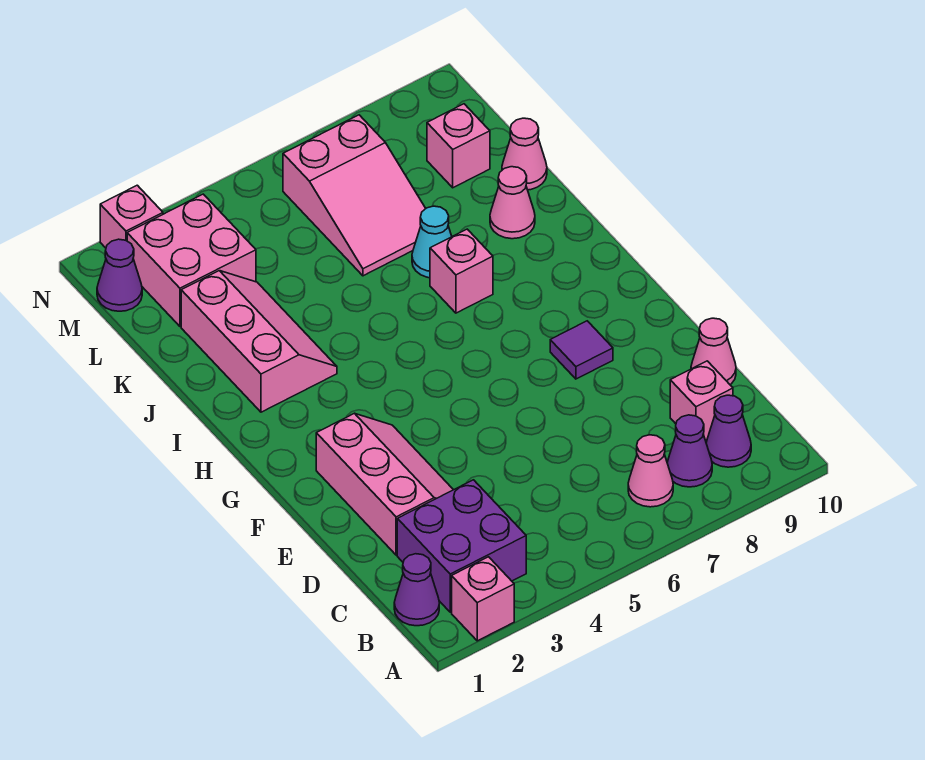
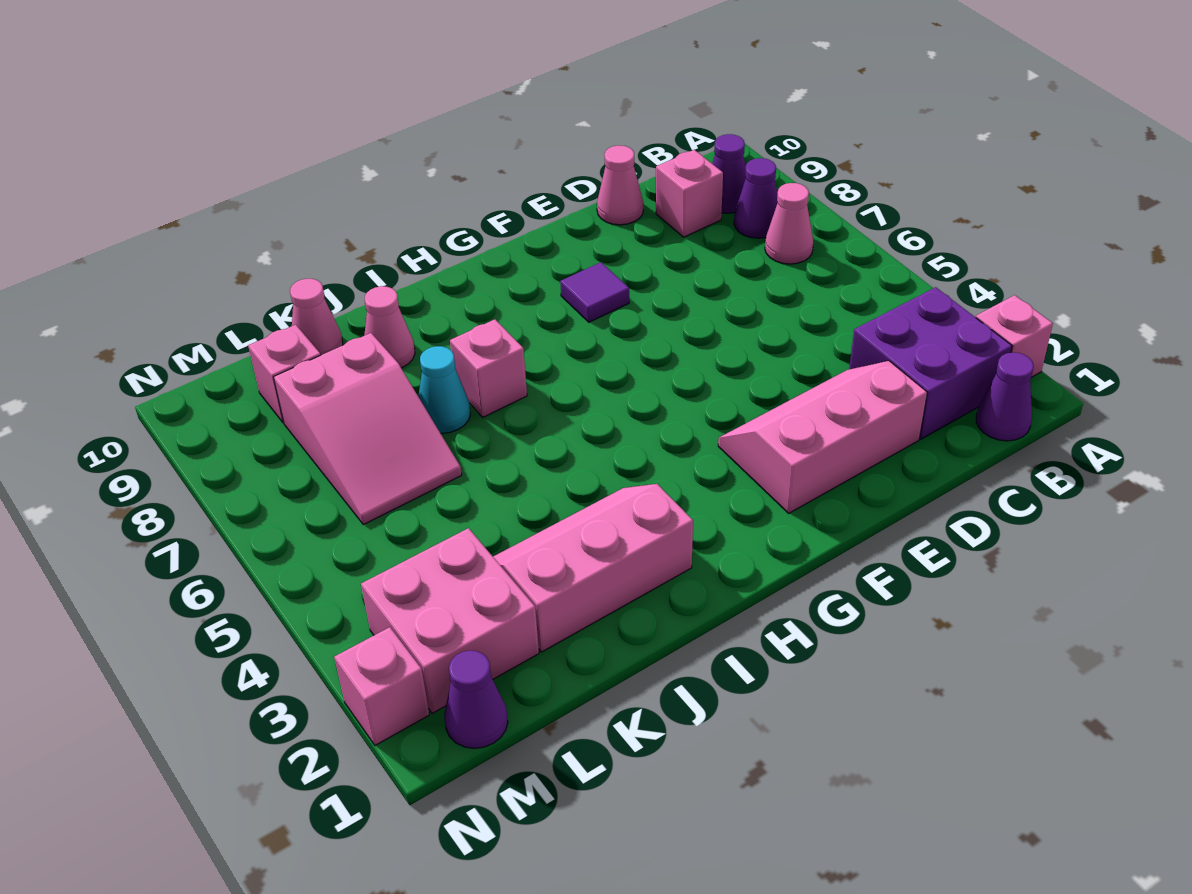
pink slope K6:M7 level 1 top M -> pink slope K6:L8 level 1 top 8

